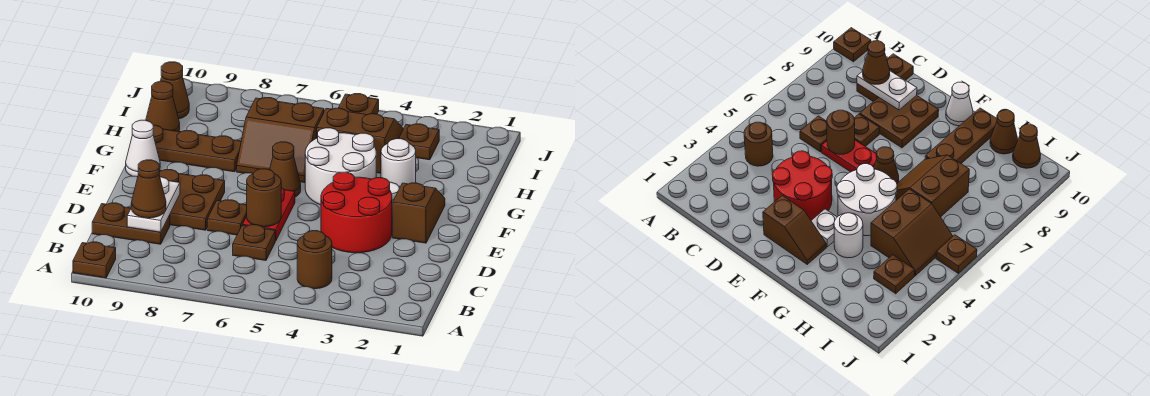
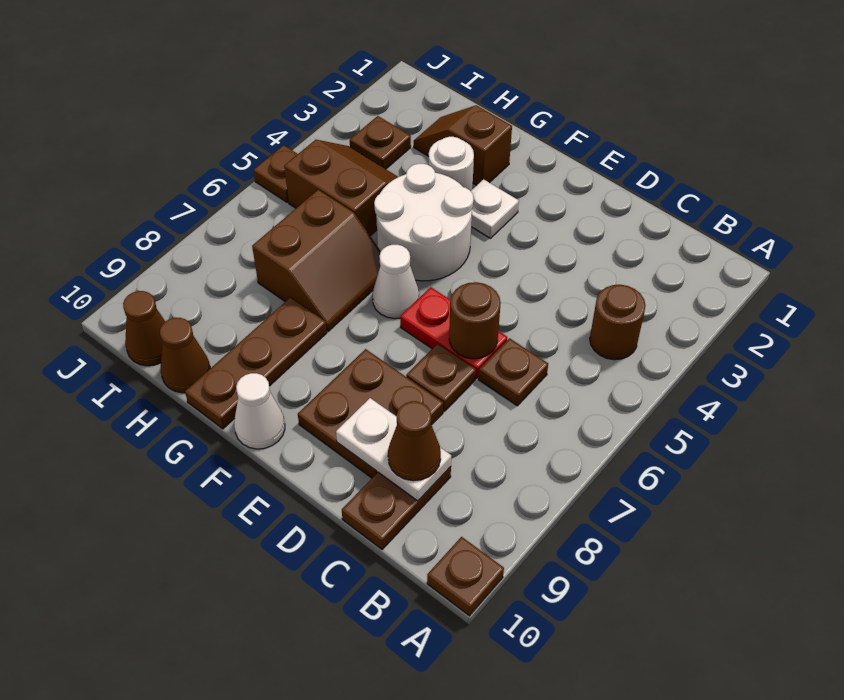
red round brick D3:E4 level 1 -> none
brown slope E2:F2 level 1 top E -> brown slope G2:H2 level 1 top G
brown cone F6 level 1 -> white cone F6 level 1
brown slope H4:I5 level 1 top H -> brown slope H4:I5 level 1 top 5

